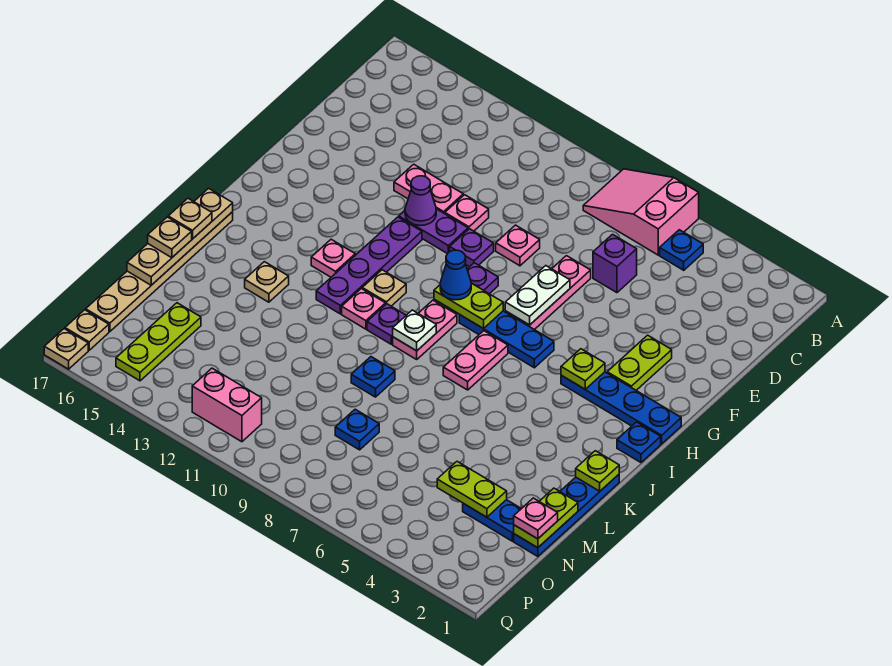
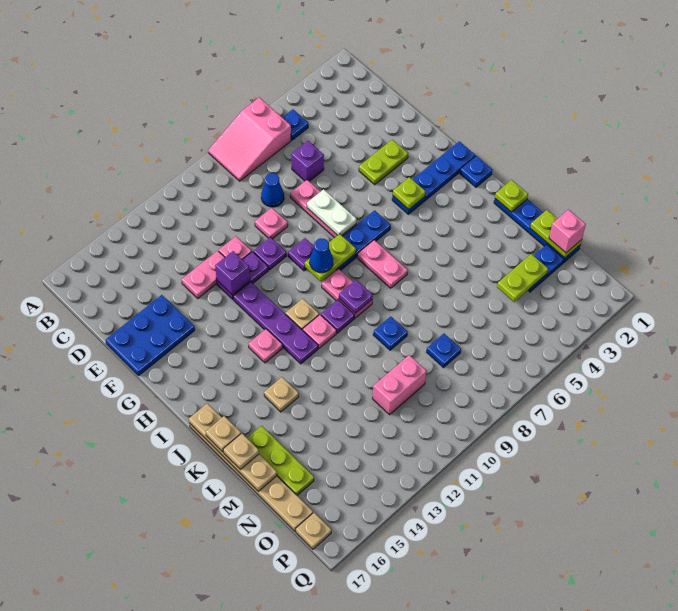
none -> blue cone D8 level 1
none -> blue plate E15:F17 level 1
lime plate F3:G3 level 1 -> lime plate F3:F4 level 1
purple cone F12 level 2 -> purple brick F12 level 2
white plate J9 level 2 -> purple plate J9 level 2
pink plate N1 level 3 -> pink brick N1 level 3
lime plate N15:P15 level 1 -> lime plate L16:N16 level 1
pink brick P11:P12 level 1 -> pink brick N10:N11 level 1
tan plate Q17 level 1 -> none

